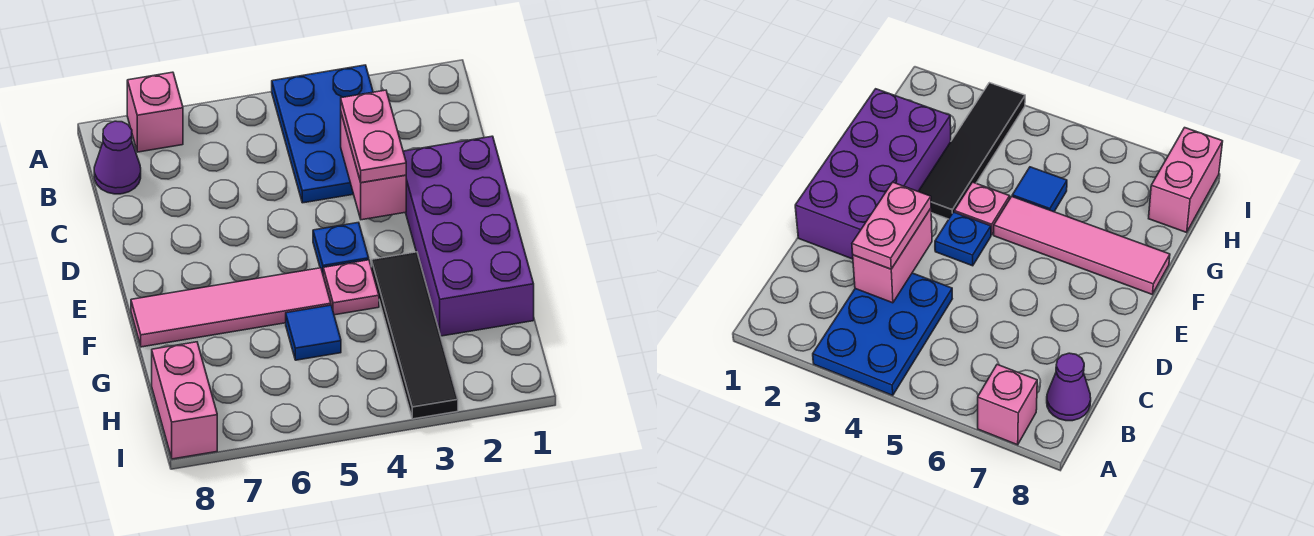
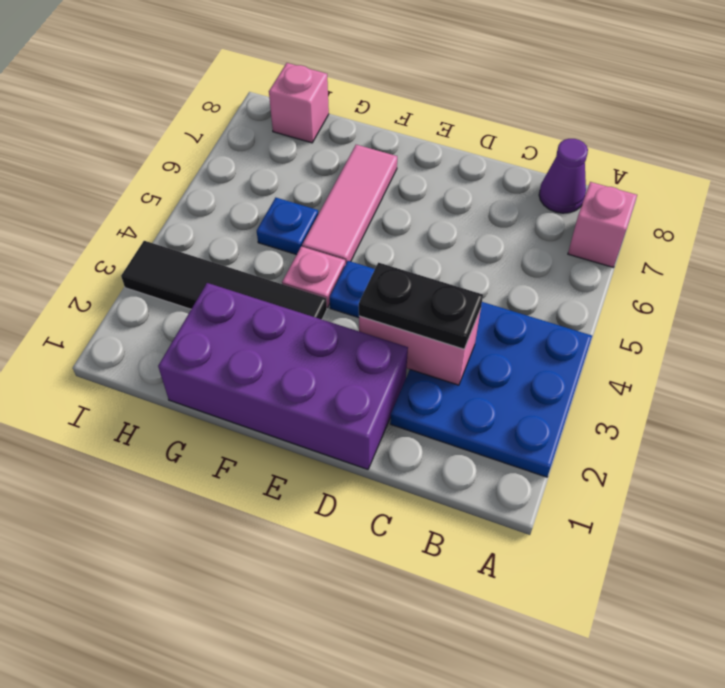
blue plate A3:C4 level 1 -> blue plate A2:C4 level 1
pink plate C3:D3 level 3 -> black plate C3:D3 level 3
pink tile F5:F8 level 1 -> pink tile F5:F7 level 1
blue tile G5 level 1 -> blue plate G5 level 1
pink brick H8:I8 level 1 -> pink brick H8 level 1

